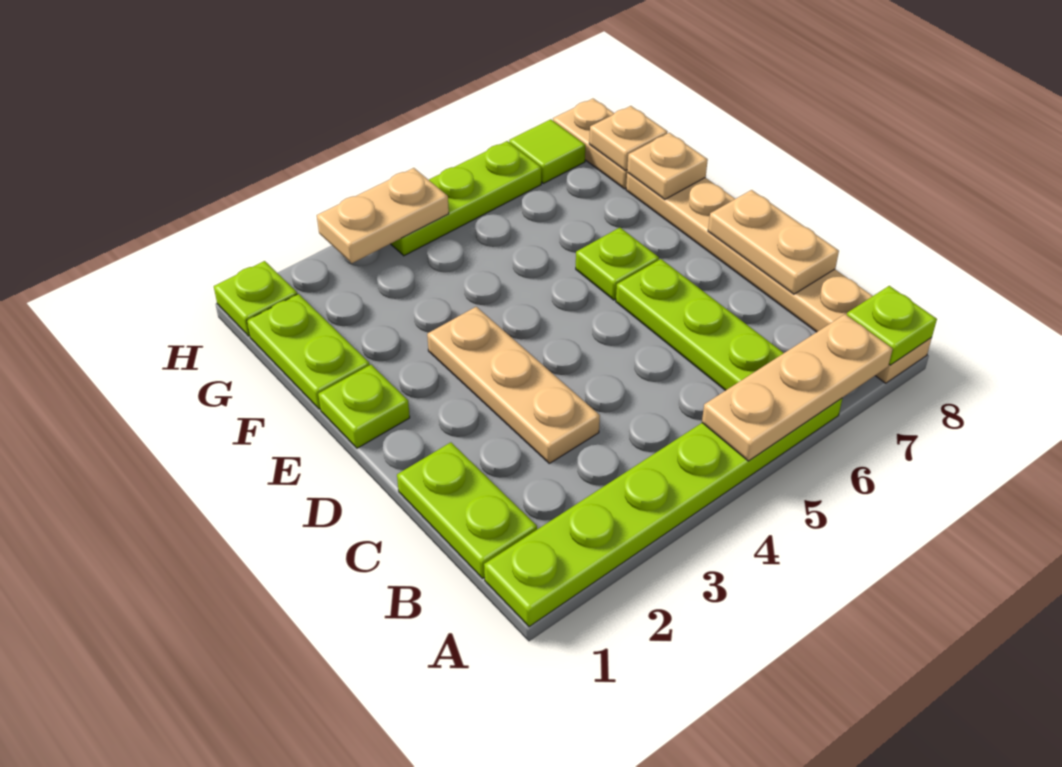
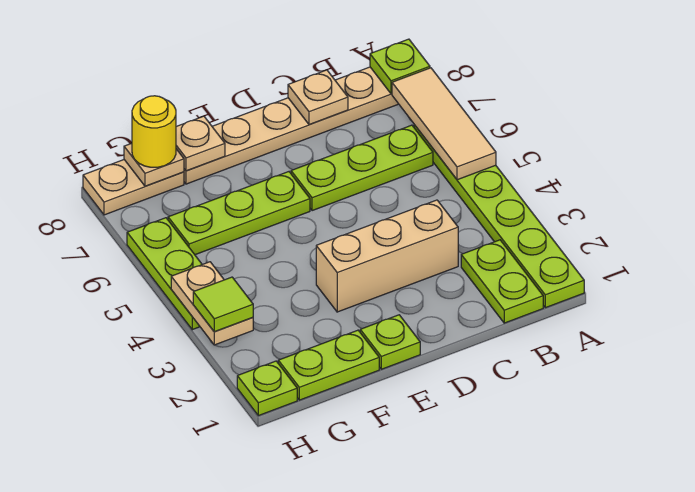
tan plate A5:A7 level 2 -> tan tile A5:A7 level 2
lime plate B1:C1 level 1 -> lime plate B1:B2 level 1
tan plate C3:E3 level 1 -> tan brick C3:E3 level 1
tan plate C8:D8 level 2 -> tan plate C8 level 2
lime plate E6 level 1 -> lime plate E6:G6 level 1
none -> yellow round brick G8 level 3
lime tile H7 level 1 -> lime tile H3 level 3

